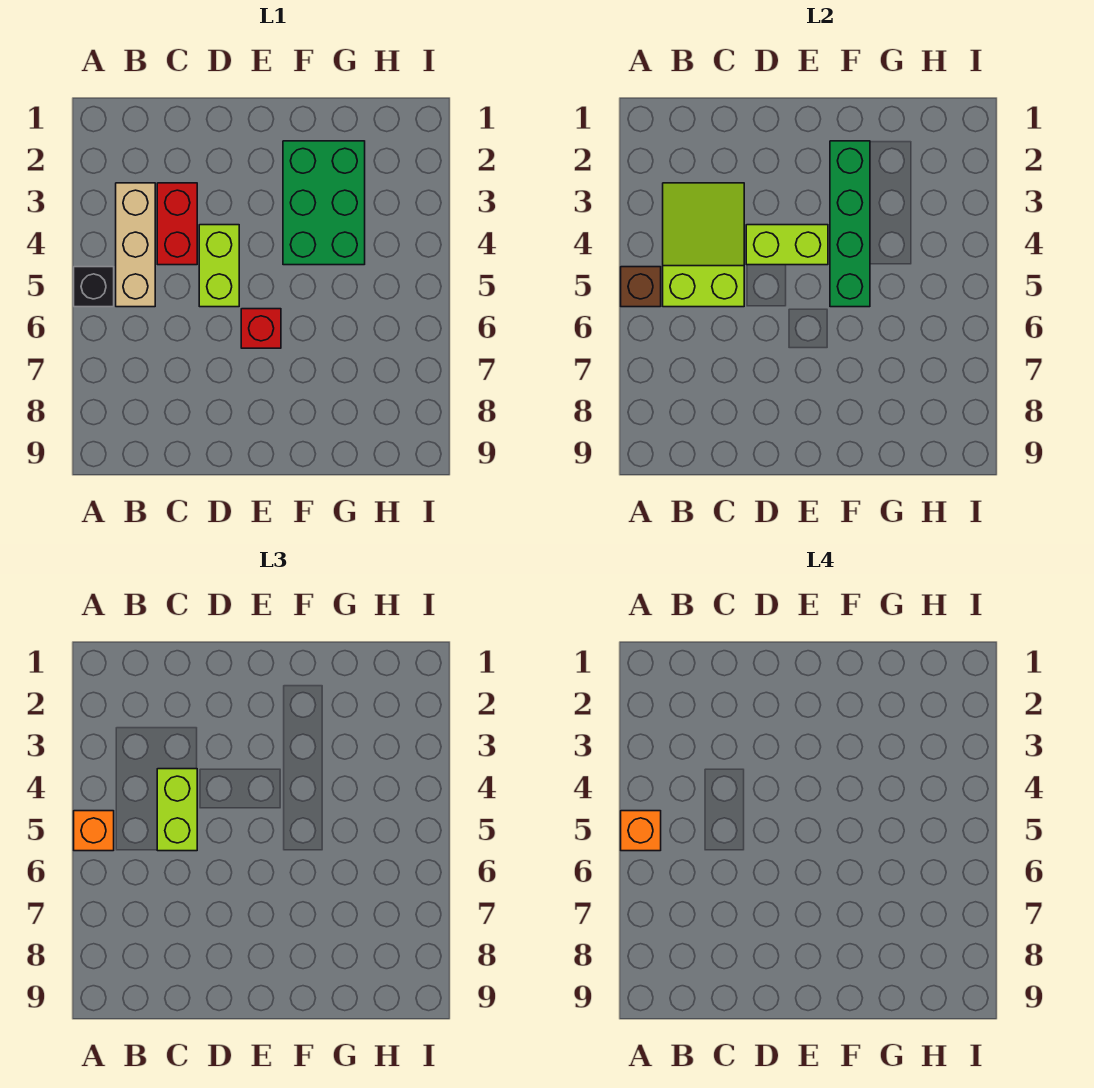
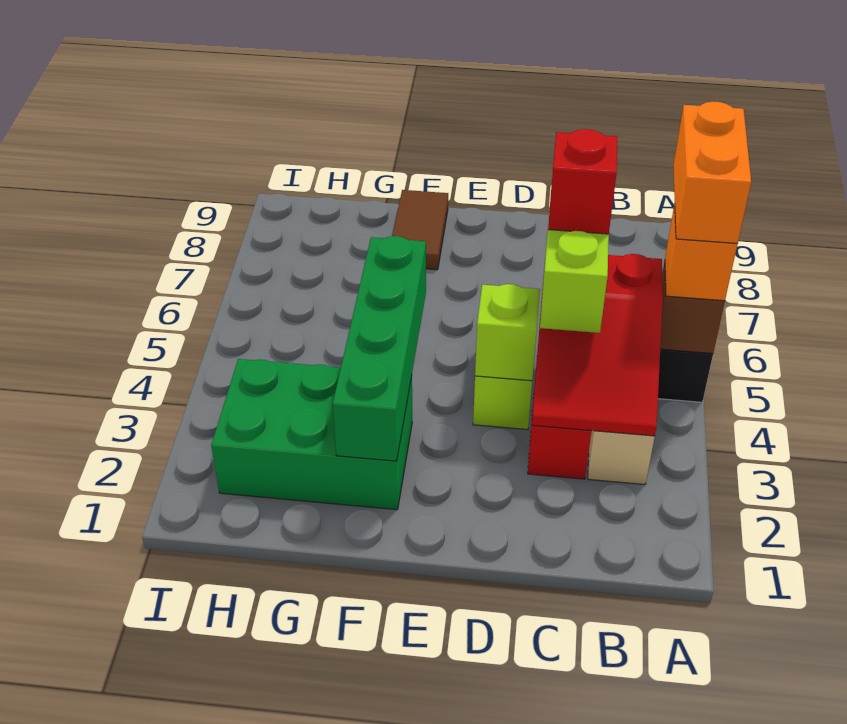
orange brick A5 level 4 -> orange brick A5:A6 level 4
lime slope B3:C5 level 2 top 5 -> red slope B3:C5 level 2 top 5
lime brick D4:E4 level 2 -> lime brick D4 level 2
red brick E6 level 1 -> red brick C5 level 4
green brick F2:G4 level 1 -> green brick F2:H3 level 1
none -> brown tile F8:F9 level 1

